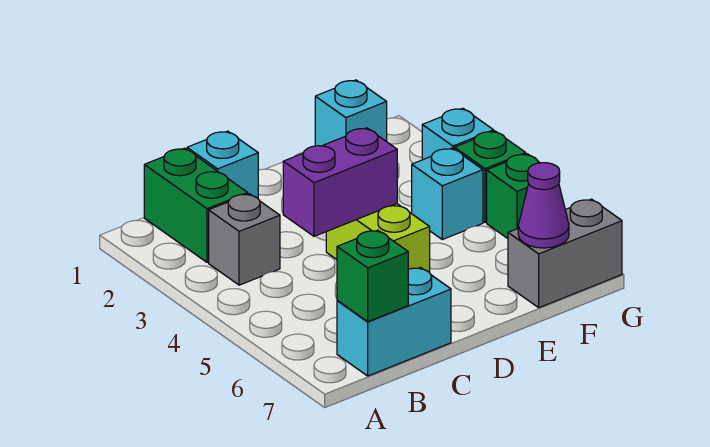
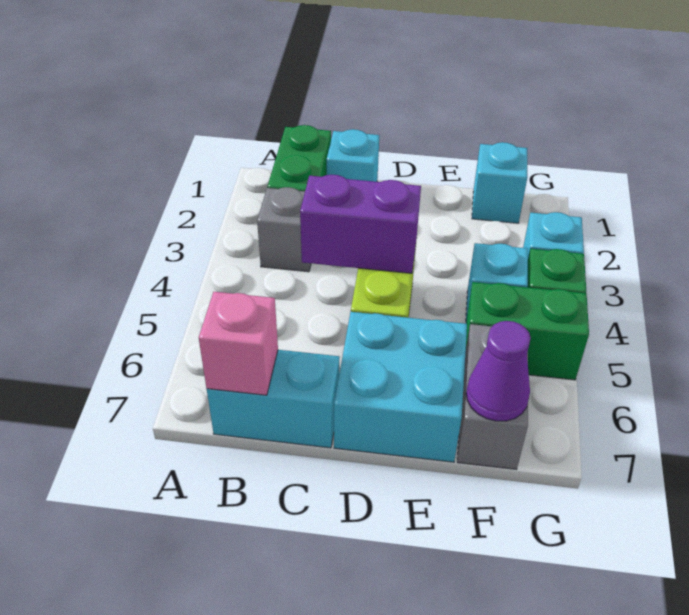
green brick B7 level 2 -> pink brick B7 level 2
none -> cyan brick D6:E7 level 1
grey brick F7:G7 level 1 -> grey brick F6:F7 level 1
green brick G5 level 1 -> green brick F5:G5 level 1

